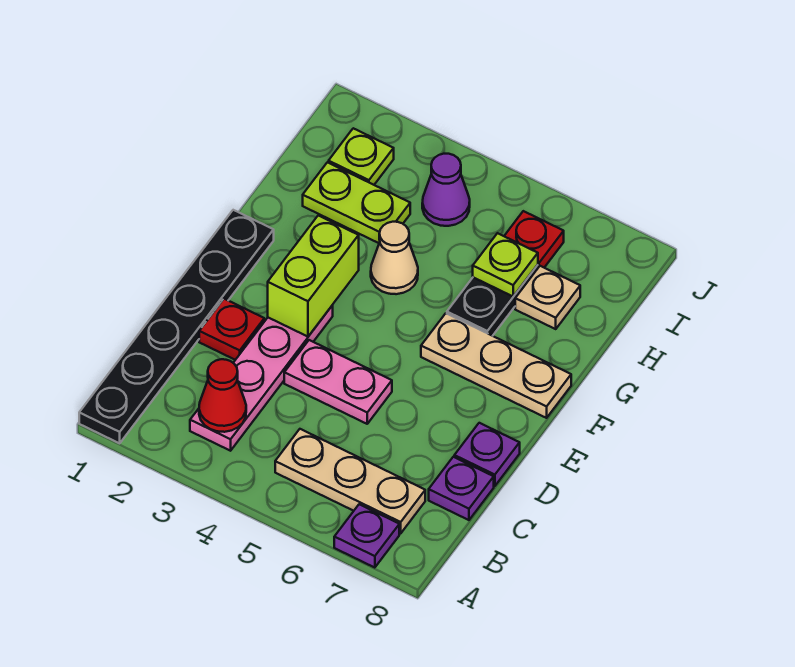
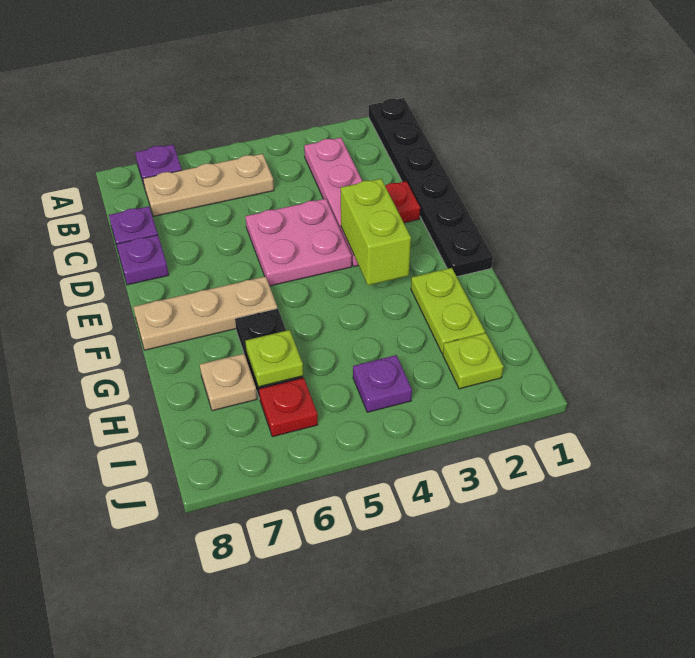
red cone B3 level 2 -> none
pink plate D4:D5 level 1 -> pink plate D4:E5 level 1
tan cone G4 level 1 -> none
lime plate H2:H3 level 1 -> lime plate G2:H2 level 1
purple cone I4 level 1 -> purple plate I4 level 1

